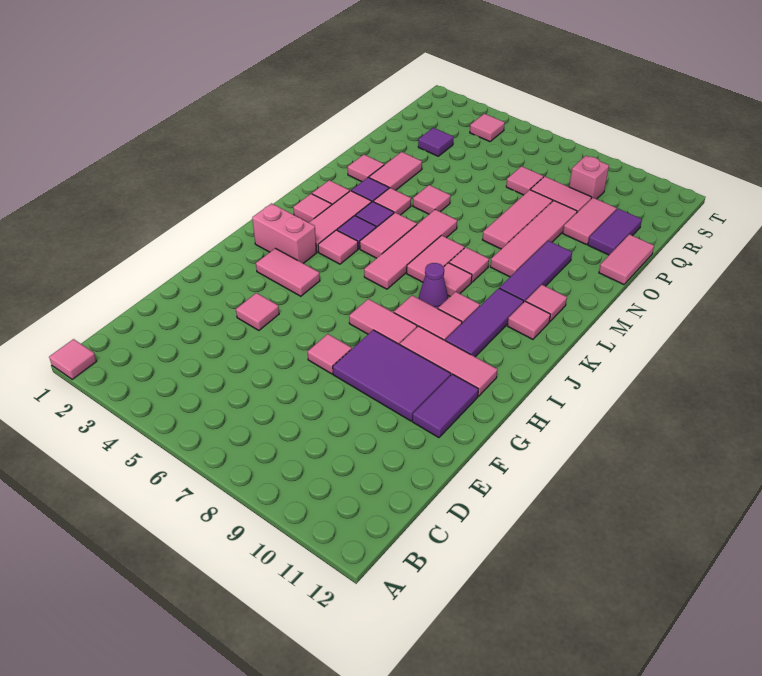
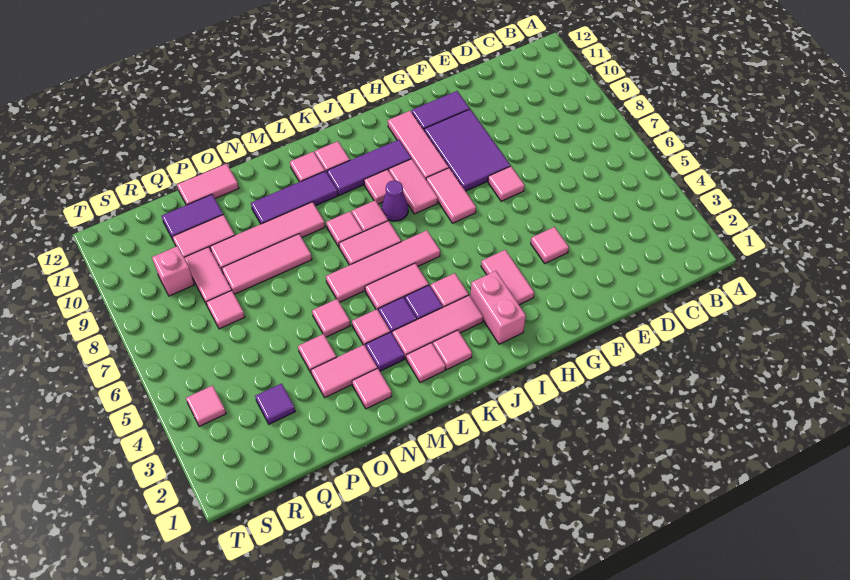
pink tile A1 level 1 -> pink tile O4 level 1

